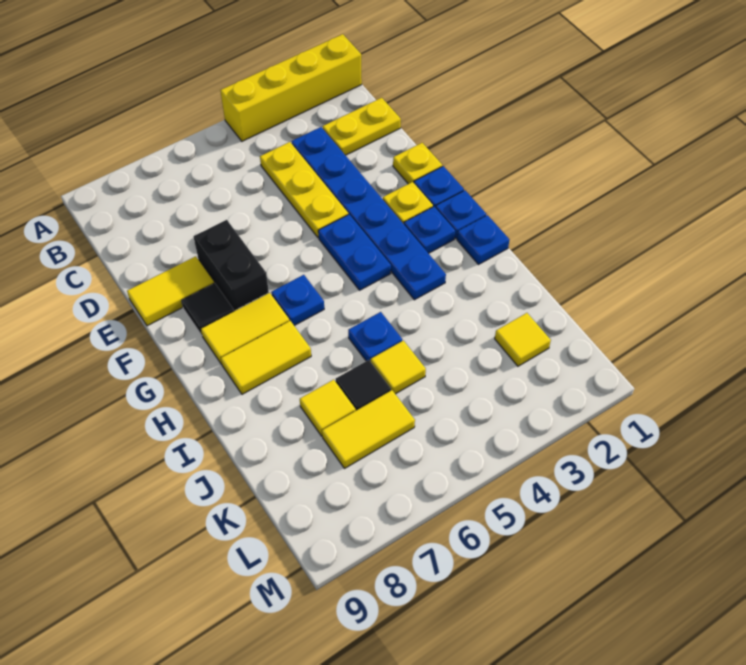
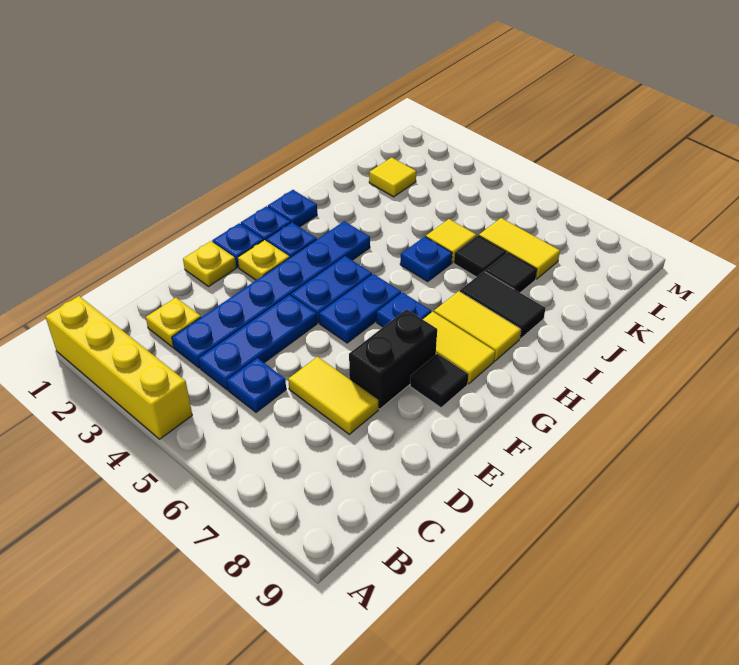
yellow plate C1:C2 level 1 -> yellow plate C2 level 1
yellow plate C4:E4 level 1 -> blue plate C4:E4 level 1
none -> blue plate C5 level 1
yellow tile E8:E9 level 1 -> yellow tile D6:D7 level 1
none -> blue plate F5:G5 level 1
none -> black tile I7:I8 level 1
yellow tile J7 level 1 -> black tile J7 level 1

